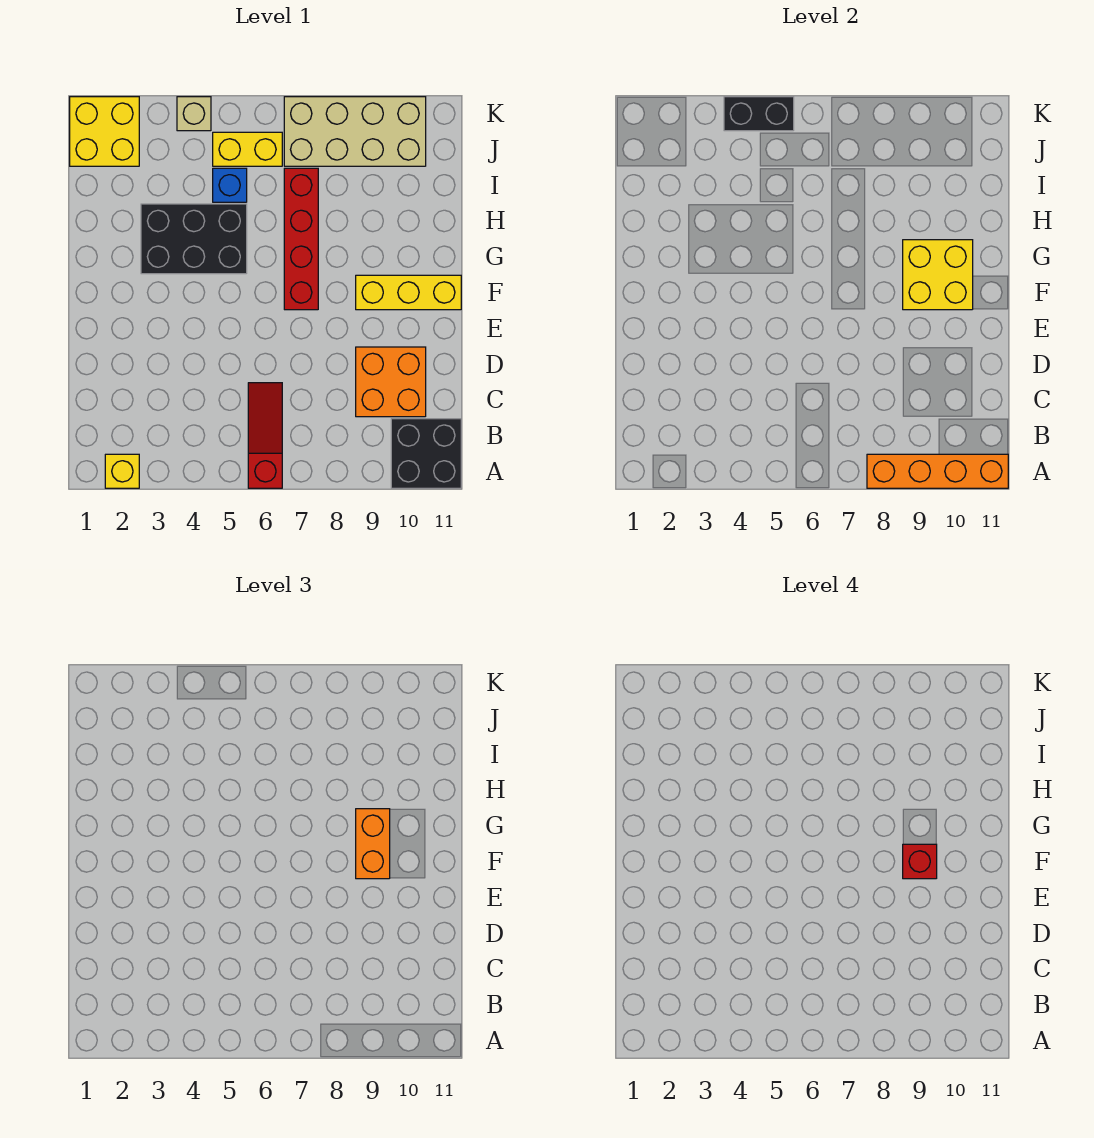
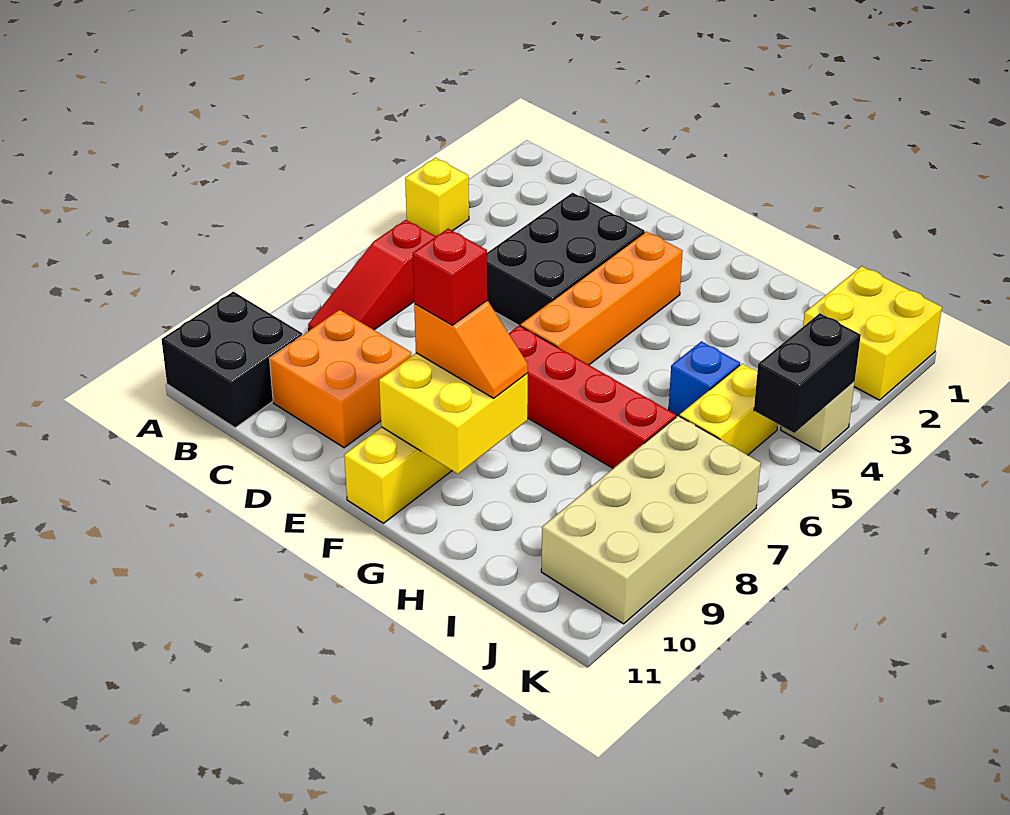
yellow brick A2 level 1 -> yellow brick A4 level 1
red slope A6:C6 level 1 top A -> red slope B6:B8 level 1 top 6
orange brick A8:A11 level 2 -> orange brick F3:F6 level 1
orange brick F9:G9 level 3 -> orange slope F9:G9 level 3 top F
black brick G3:H5 level 1 -> black brick D3:E5 level 1

